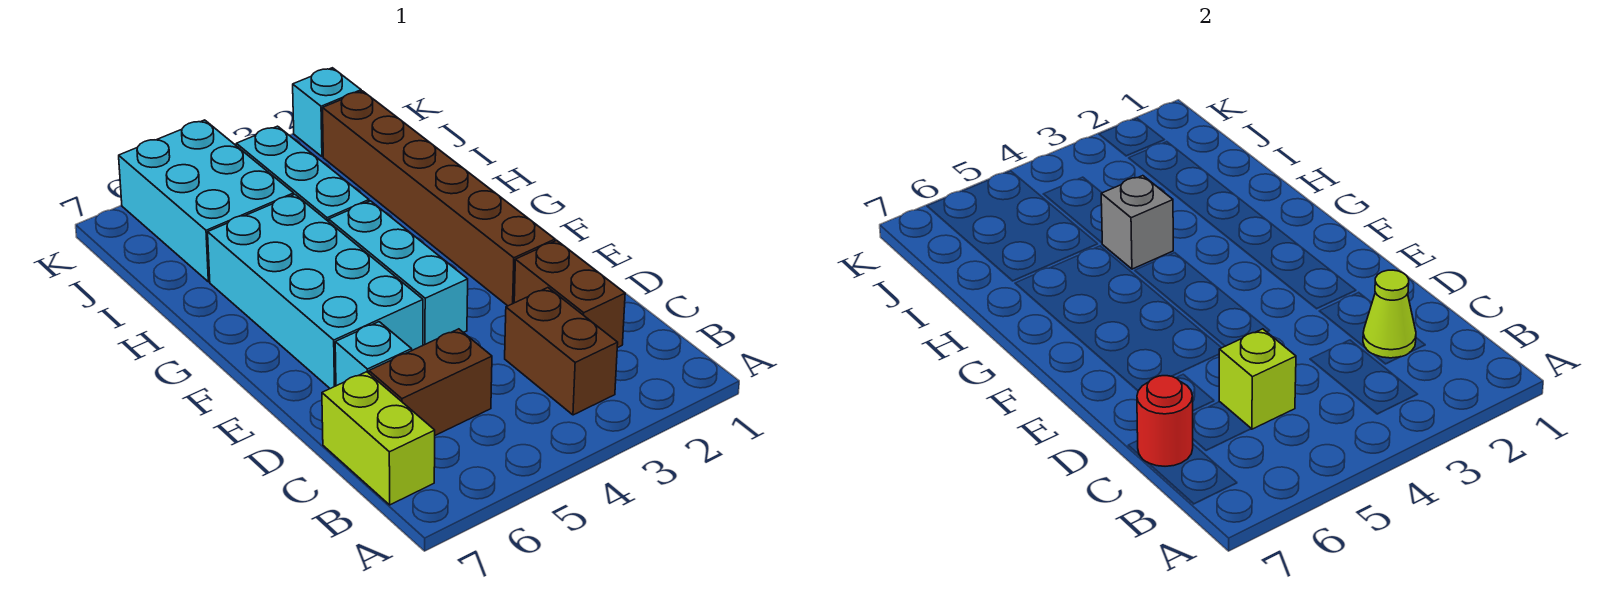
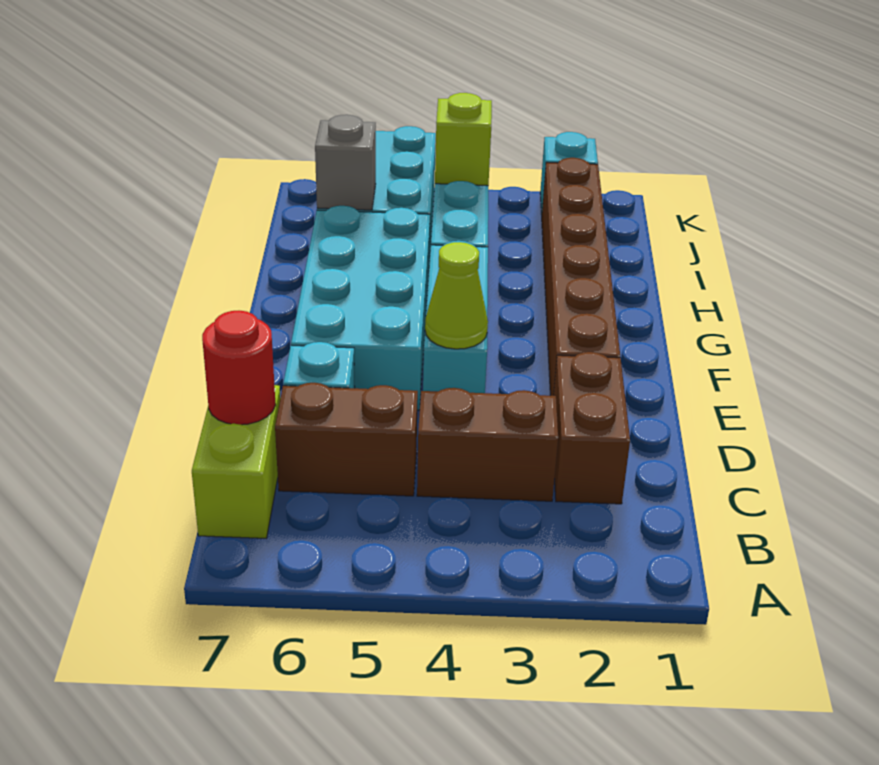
brown brick B3:C3 level 1 -> brown brick C3:C4 level 1
lime cone C2 level 2 -> lime cone E4 level 2
lime brick C5 level 2 -> lime brick J4 level 2
grey brick H4 level 2 -> grey brick I6 level 2

